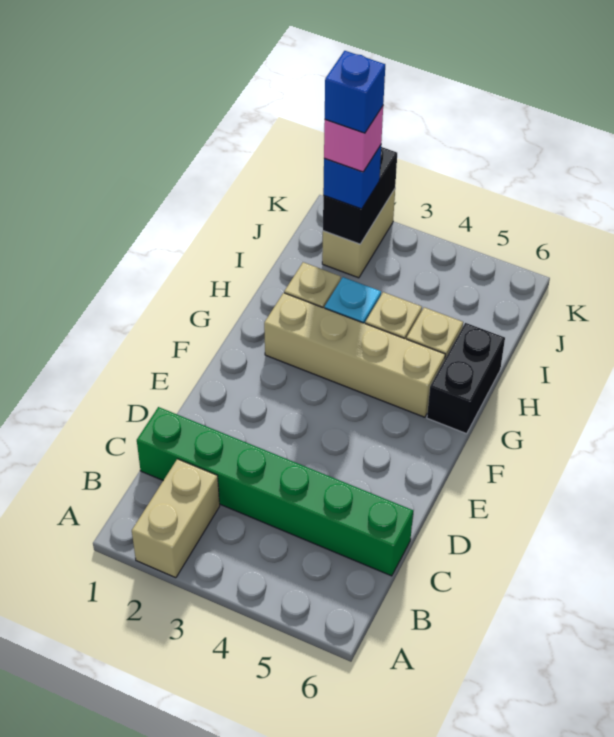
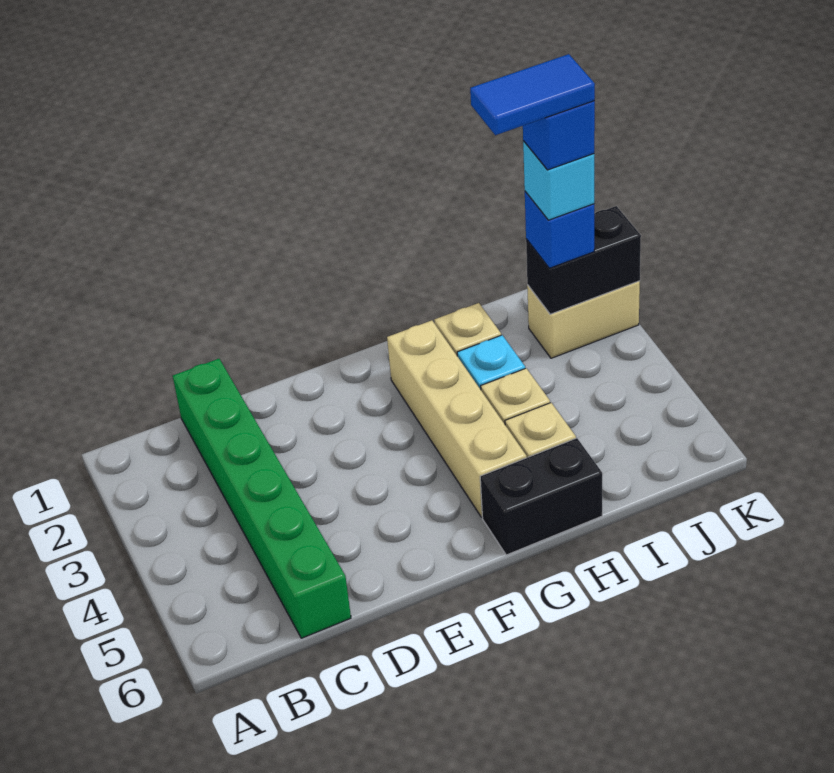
tan brick A2:B2 level 1 -> none
none -> blue tile I2:J2 level 6
pink brick J2 level 4 -> cyan brick J2 level 4

